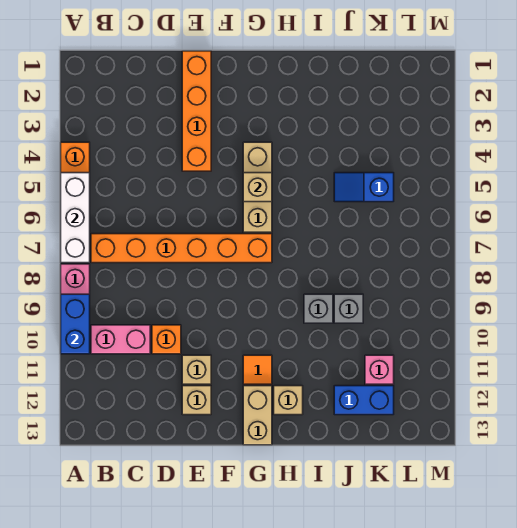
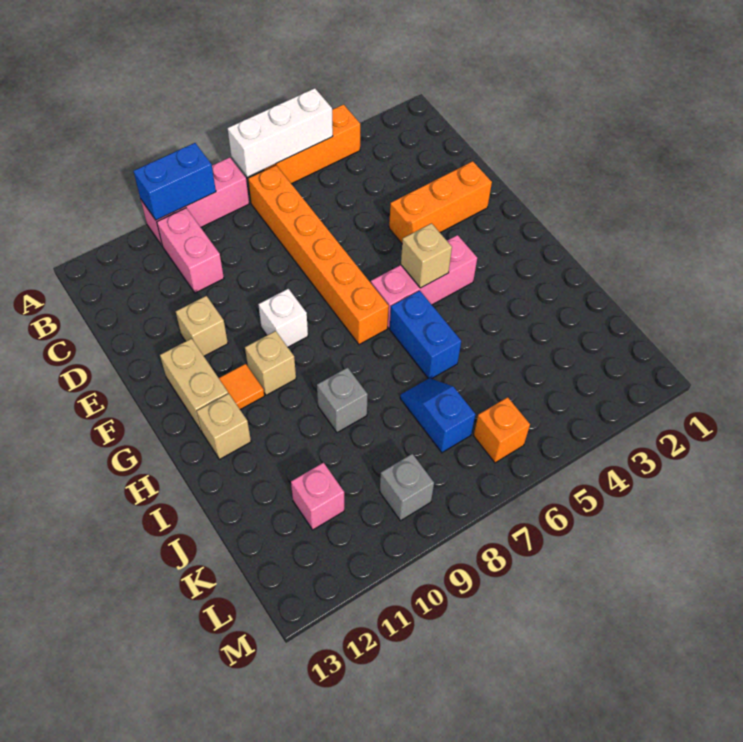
orange brick D10 level 1 -> orange brick L6 level 1
orange brick E1:E4 level 1 -> orange brick E2:E4 level 1
tan brick E12 level 1 -> tan brick G10 level 1
none -> white brick F9 level 1
tan brick G4:G6 level 1 -> pink brick G4:G6 level 1
tan brick G12:G13 level 1 -> tan brick F12:G12 level 1
blue slope J5:K5 level 1 top K -> blue slope J7:K7 level 1 top K
grey brick J9 level 1 -> grey brick L9 level 1
blue brick J12:K12 level 1 -> blue brick H6:I6 level 1

